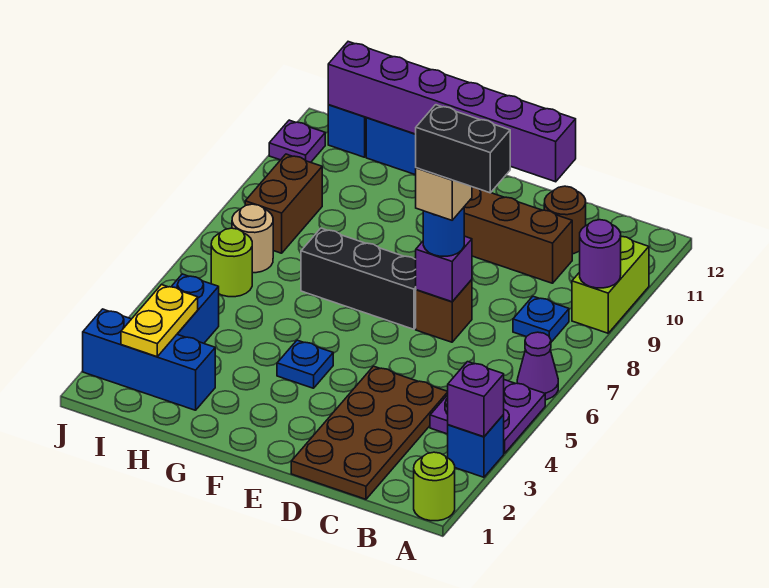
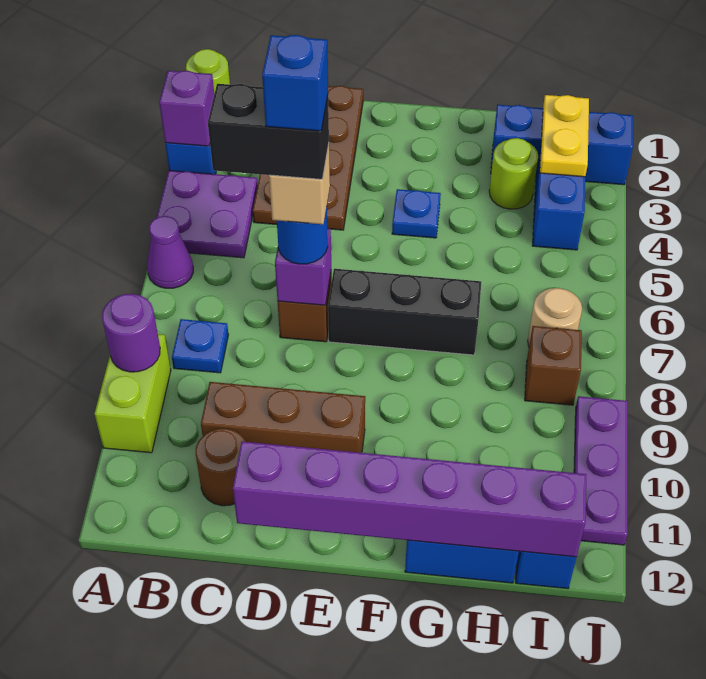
none -> blue brick D7 level 6
lime round brick I6 level 1 -> lime round brick H3 level 1
brown brick I8:I9 level 1 -> brown brick I8 level 1
purple plate J11 level 1 -> purple plate J9:J11 level 1

